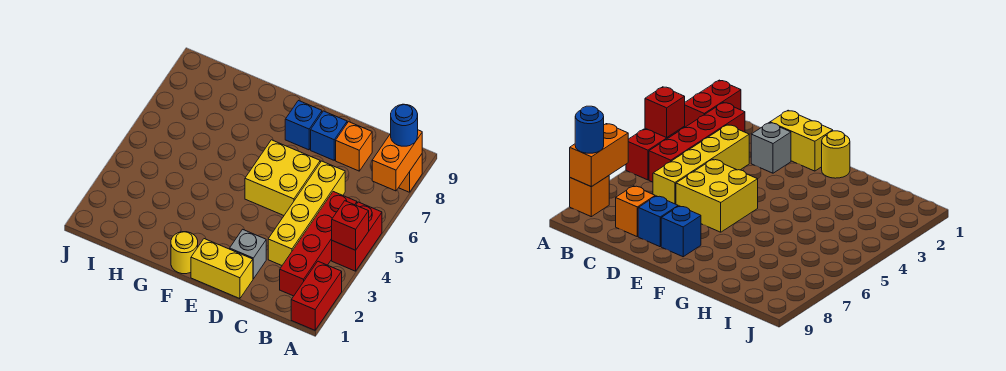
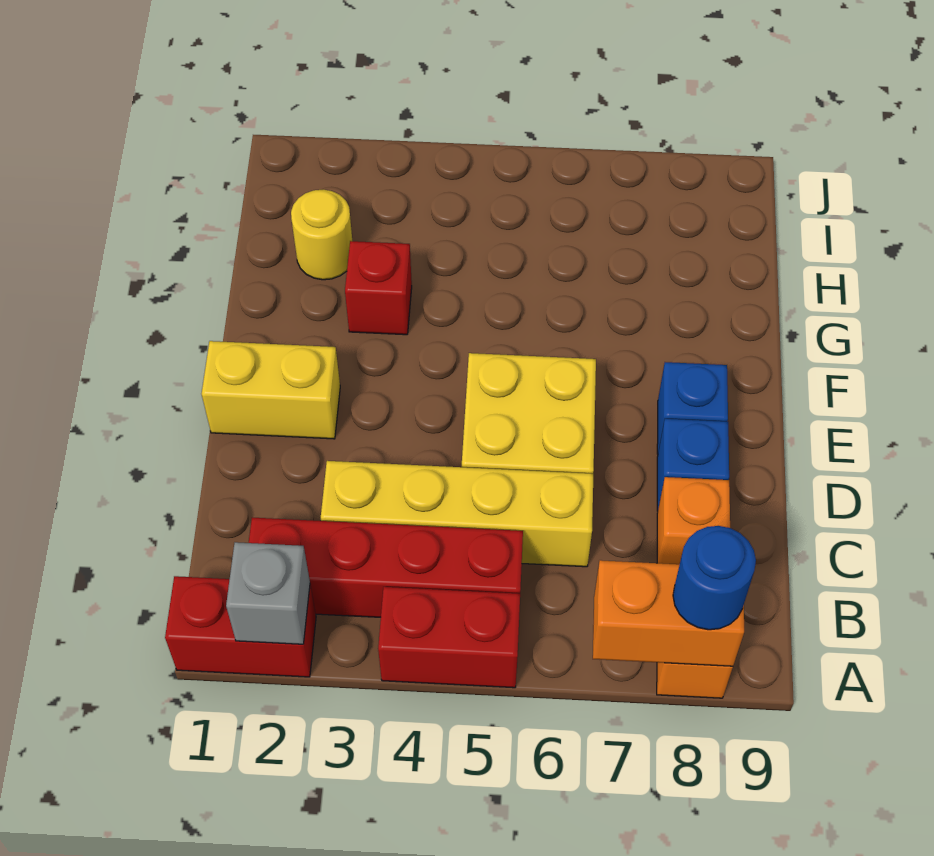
red brick A4 level 2 -> red brick G3 level 1
yellow brick D1:E1 level 1 -> yellow brick E1:E2 level 1
grey brick D2 level 1 -> grey brick A2 level 2
yellow round brick F1 level 1 -> yellow round brick H2 level 1

